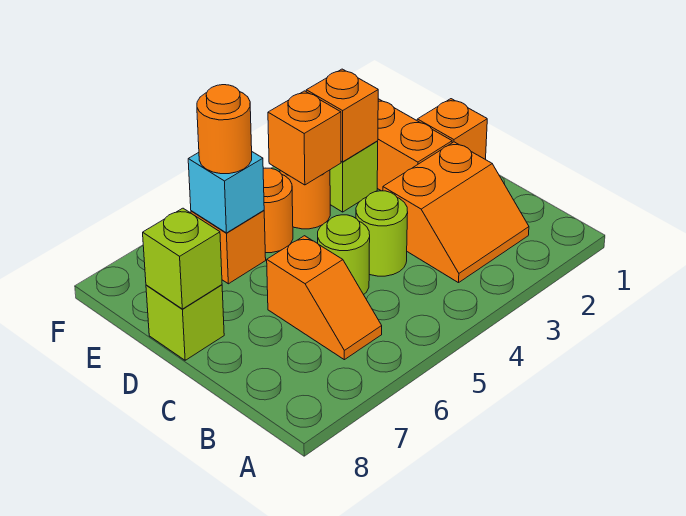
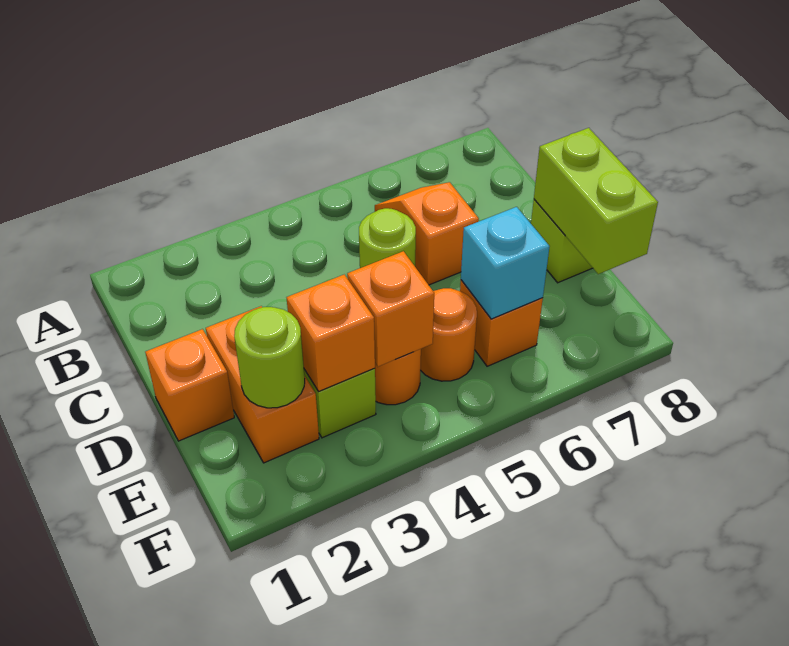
orange slope B2:C3 level 1 top C -> none
lime round brick C4 level 1 -> lime round brick E2 level 2
lime brick D8 level 2 -> lime brick D8:E8 level 2
orange round brick E6 level 3 -> none

